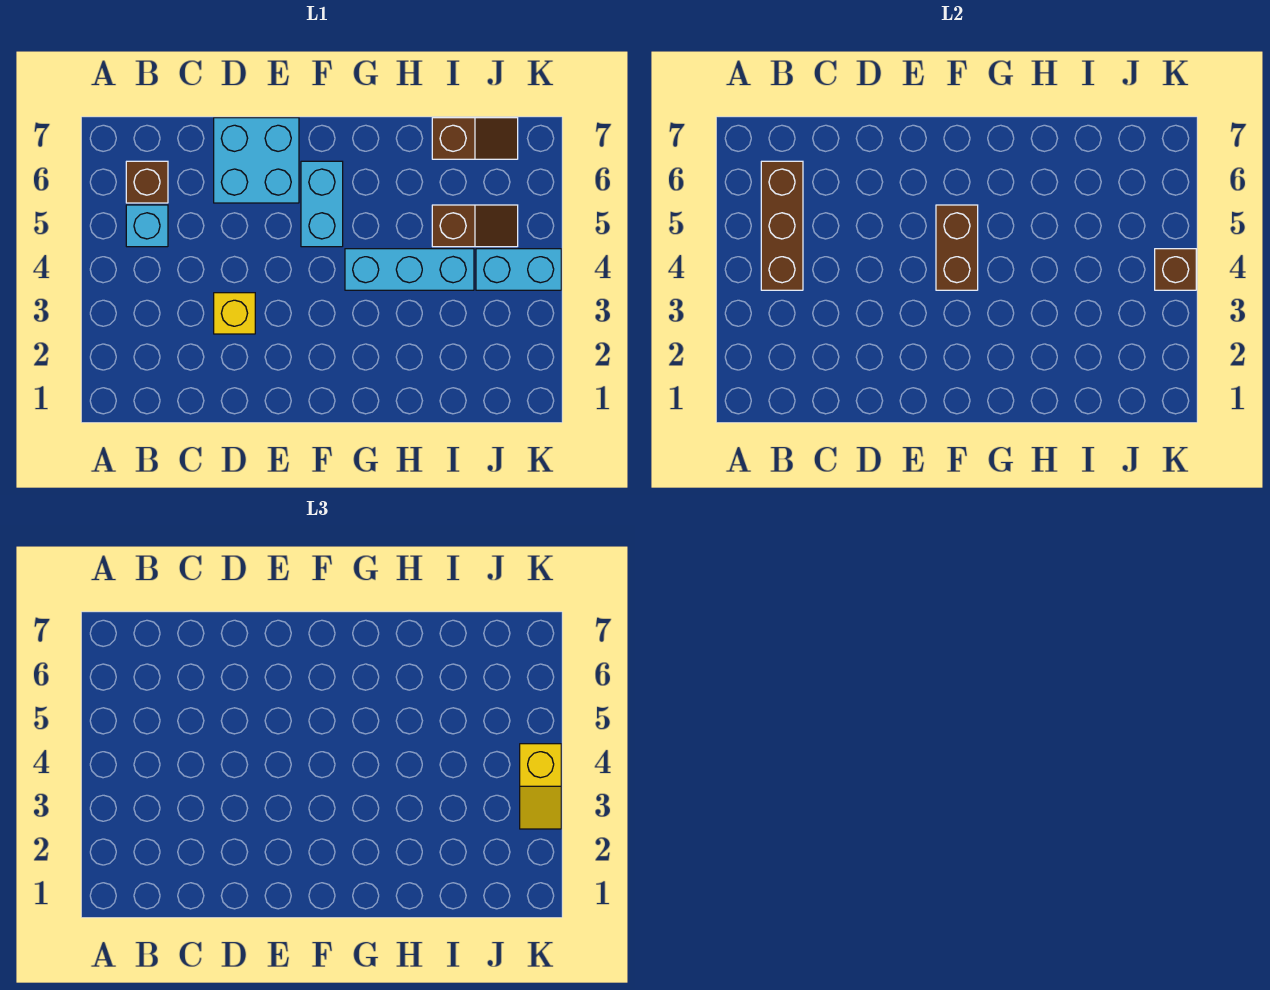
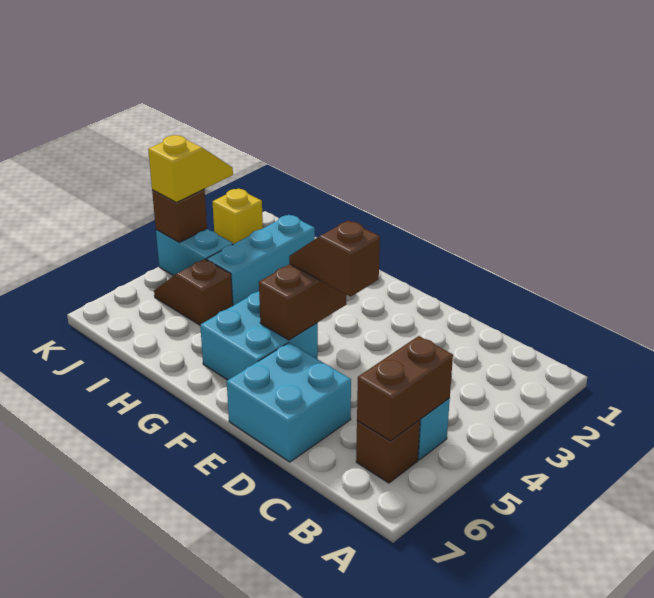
brown brick B4:B6 level 2 -> brown brick B5:B6 level 2
yellow brick D3 level 1 -> yellow brick K2 level 1
cyan brick F5:F6 level 1 -> cyan brick F5:G6 level 1
cyan brick G4:I4 level 1 -> cyan brick I2:I4 level 1
brown slope I7:J7 level 1 top I -> brown slope E4:F4 level 3 top E

